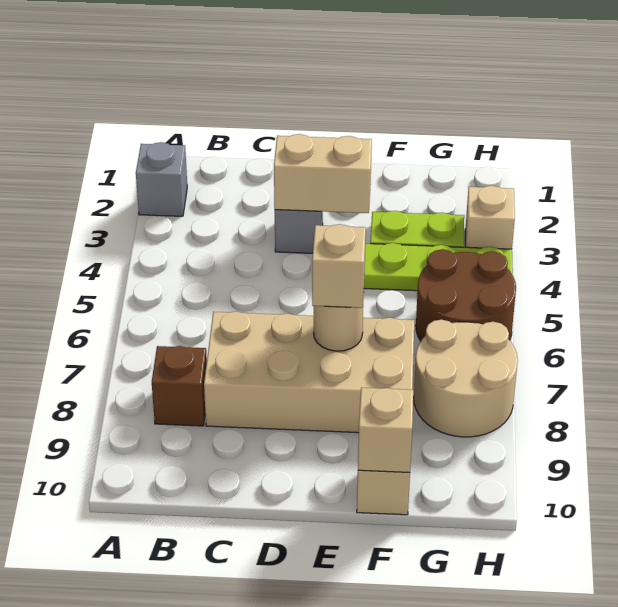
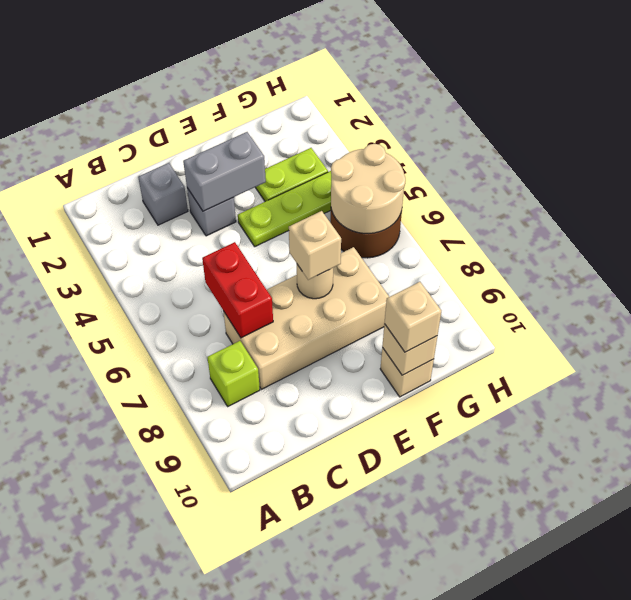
grey brick A2 level 1 -> grey brick C2 level 1
brown brick B8 level 1 -> lime brick B8 level 1
none -> red brick C6:C7 level 2
tan brick D3:E3 level 2 -> grey brick D3:E3 level 2
tan round brick G7:H8 level 1 -> tan round brick G5:H6 level 2
tan brick H3 level 1 -> tan brick F10 level 3

